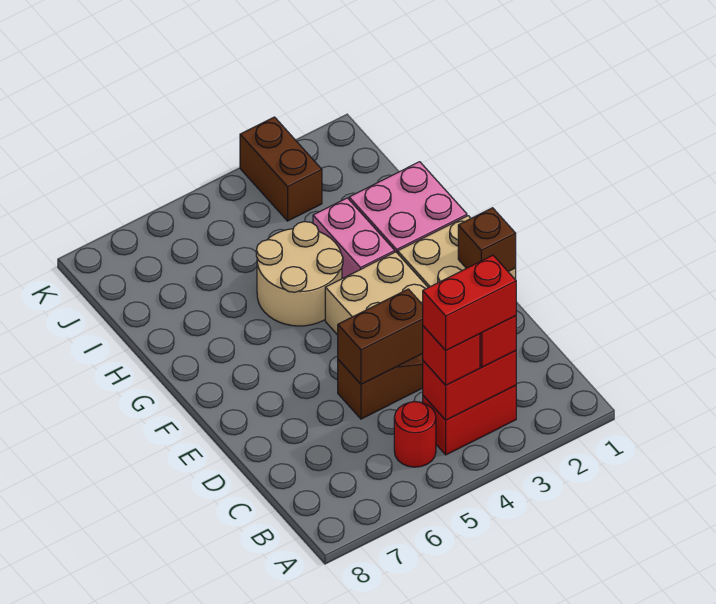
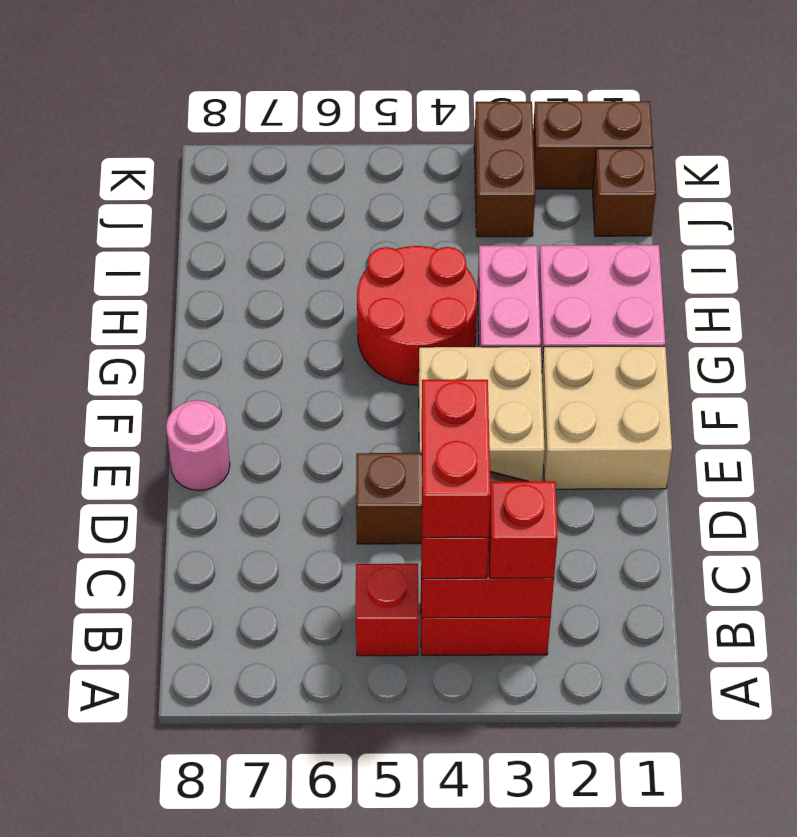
red brick B3:B4 level 4 -> red brick B4:C4 level 4
red round brick B5 level 1 -> red brick B5 level 1
brown brick D4:D5 level 2 -> brown brick K1:K2 level 1
brown brick E1 level 2 -> brown brick J1 level 1
none -> pink round brick E8 level 1
tan round brick G4:H5 level 1 -> red round brick G4:H5 level 1

